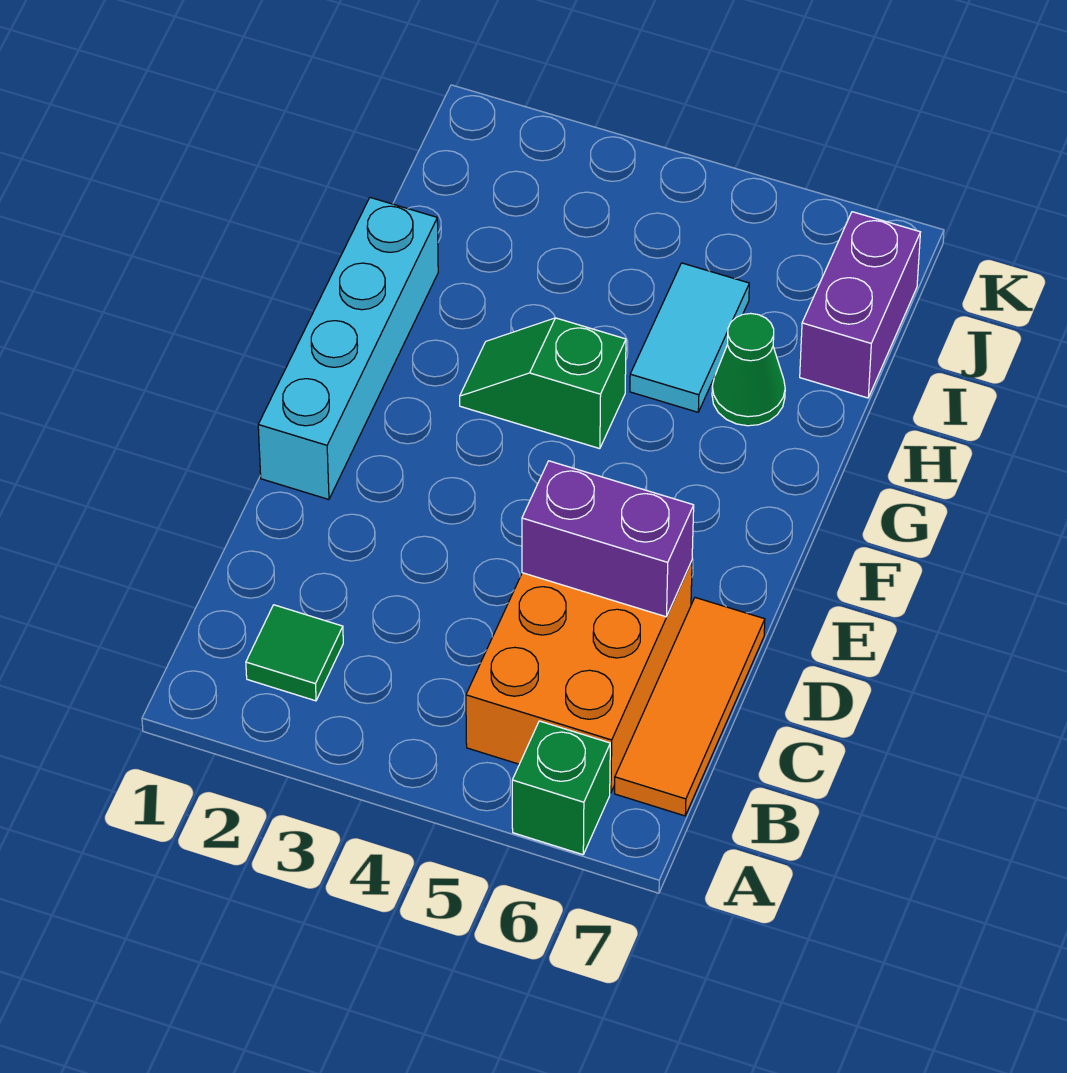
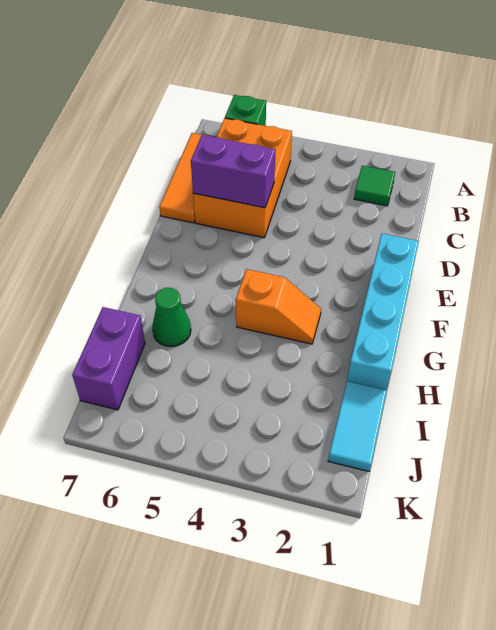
green slope G3:G4 level 1 top 4 -> orange slope G3:G4 level 1 top 4
cyan tile H5:I5 level 1 -> cyan tile I1:J1 level 1

